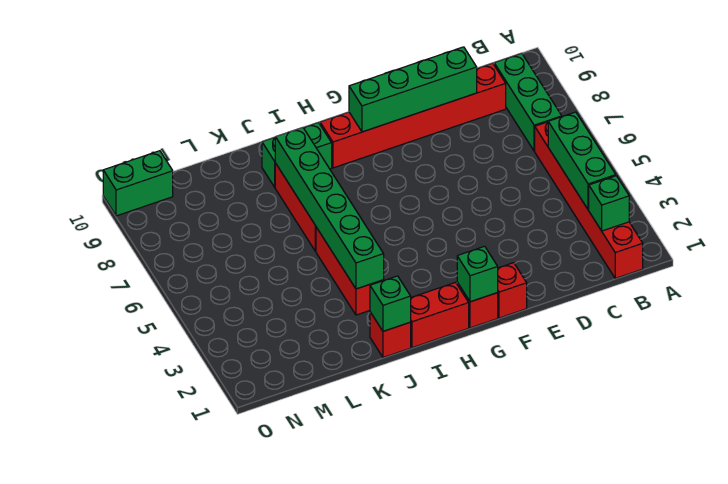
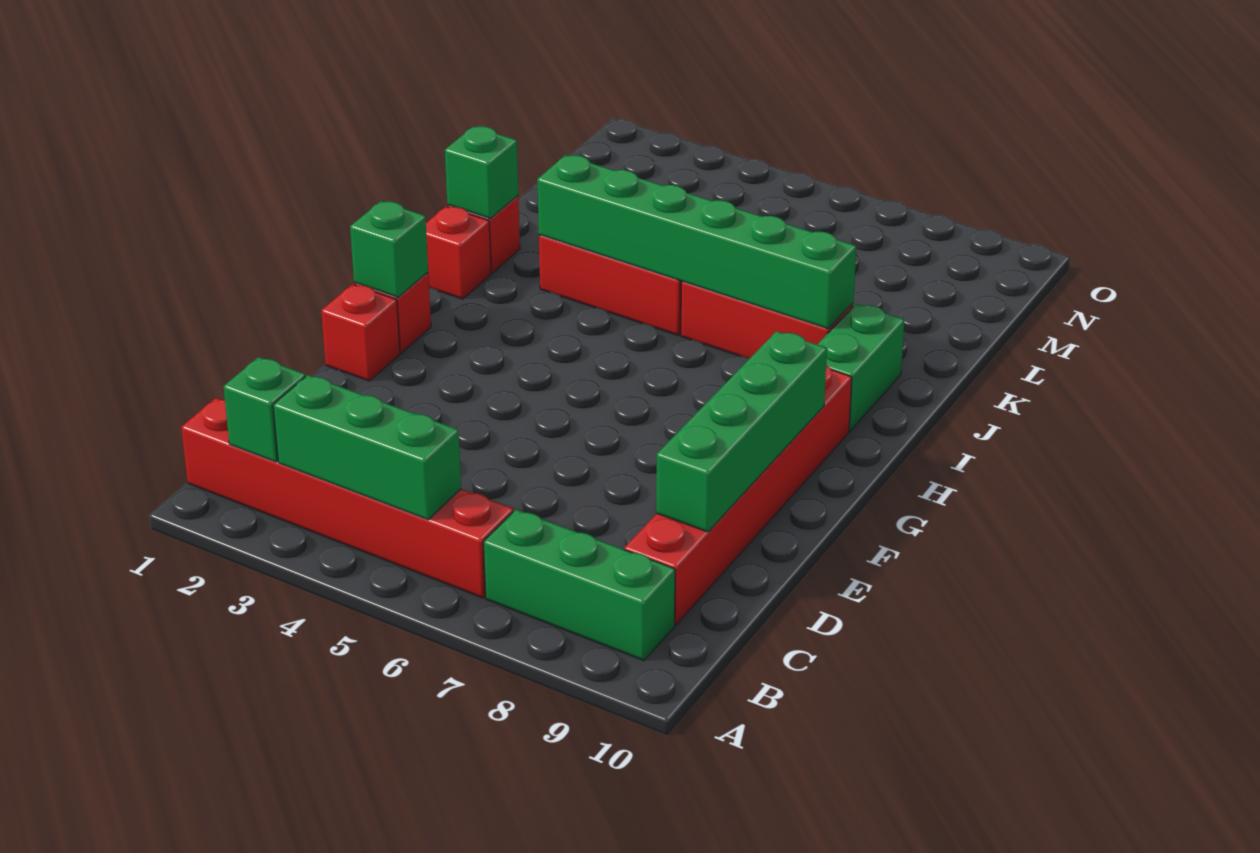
red brick H1:I1 level 1 -> red brick I1 level 1
green brick N10:O10 level 1 -> none

